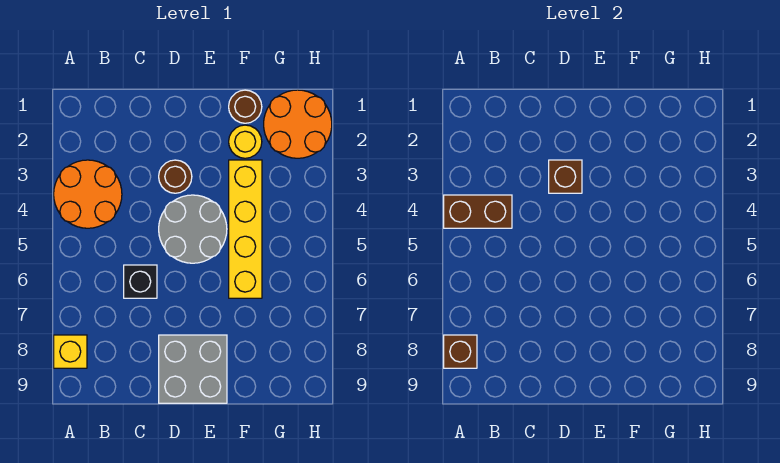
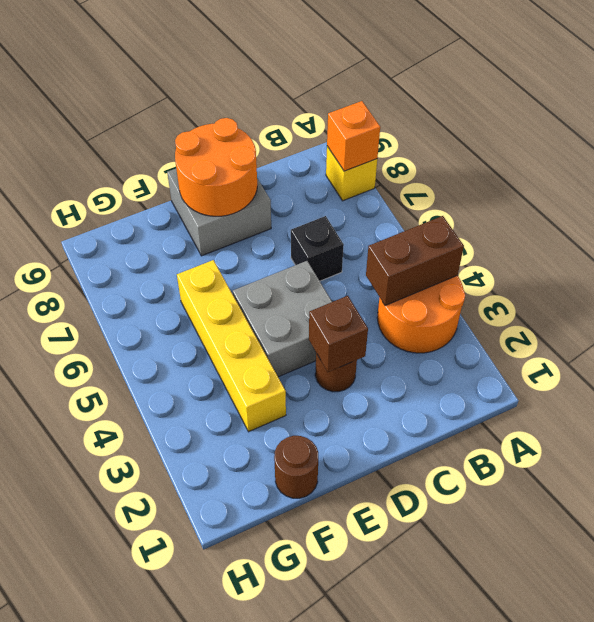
brown brick A8 level 2 -> orange brick A8 level 2
grey round brick D4:E5 level 1 -> grey brick D4:E5 level 1
yellow round brick F2 level 1 -> none
orange round brick G1:H2 level 1 -> orange round brick D8:E9 level 2

